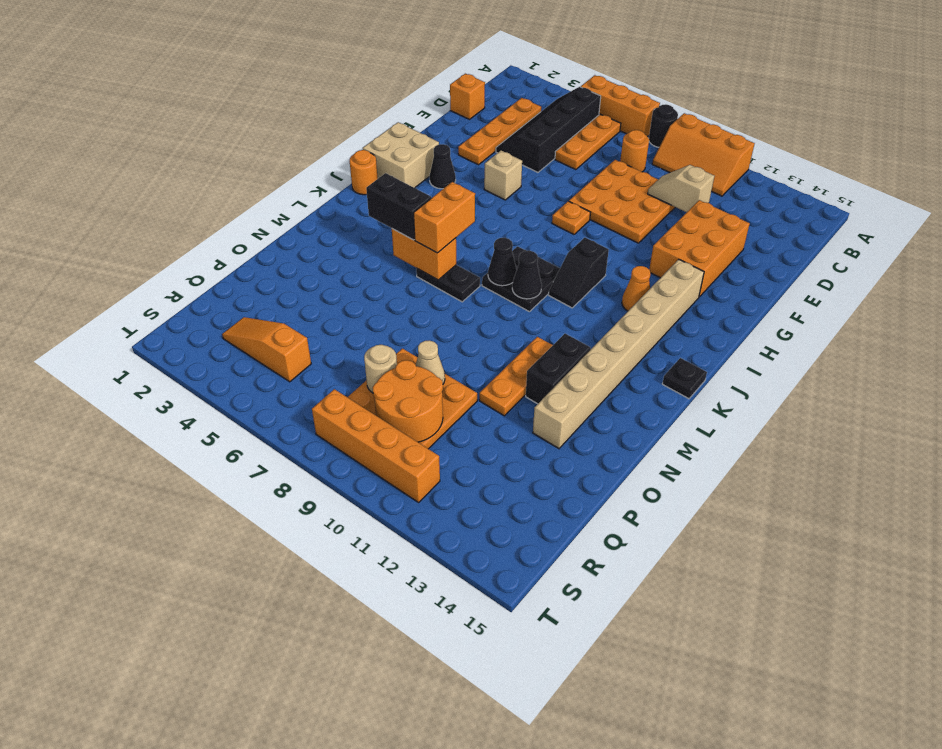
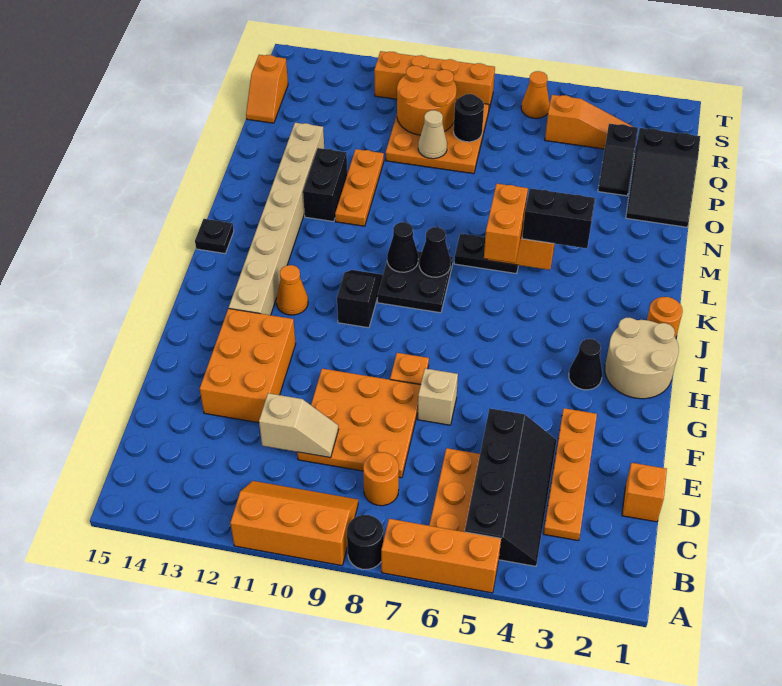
tan brick G5 level 1 -> tan brick F7 level 1
tan brick H1:I2 level 1 -> tan round brick H1:I2 level 1
none -> black slope O1:Q2 level 1 top Q
none -> black slope P3:Q3 level 1 top Q
tan round brick Q8 level 2 -> black round brick Q8 level 2
none -> orange slope Q15:R15 level 1 top R
none -> orange cone S6 level 1

